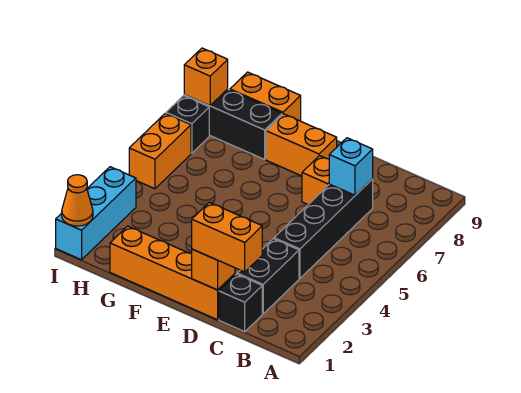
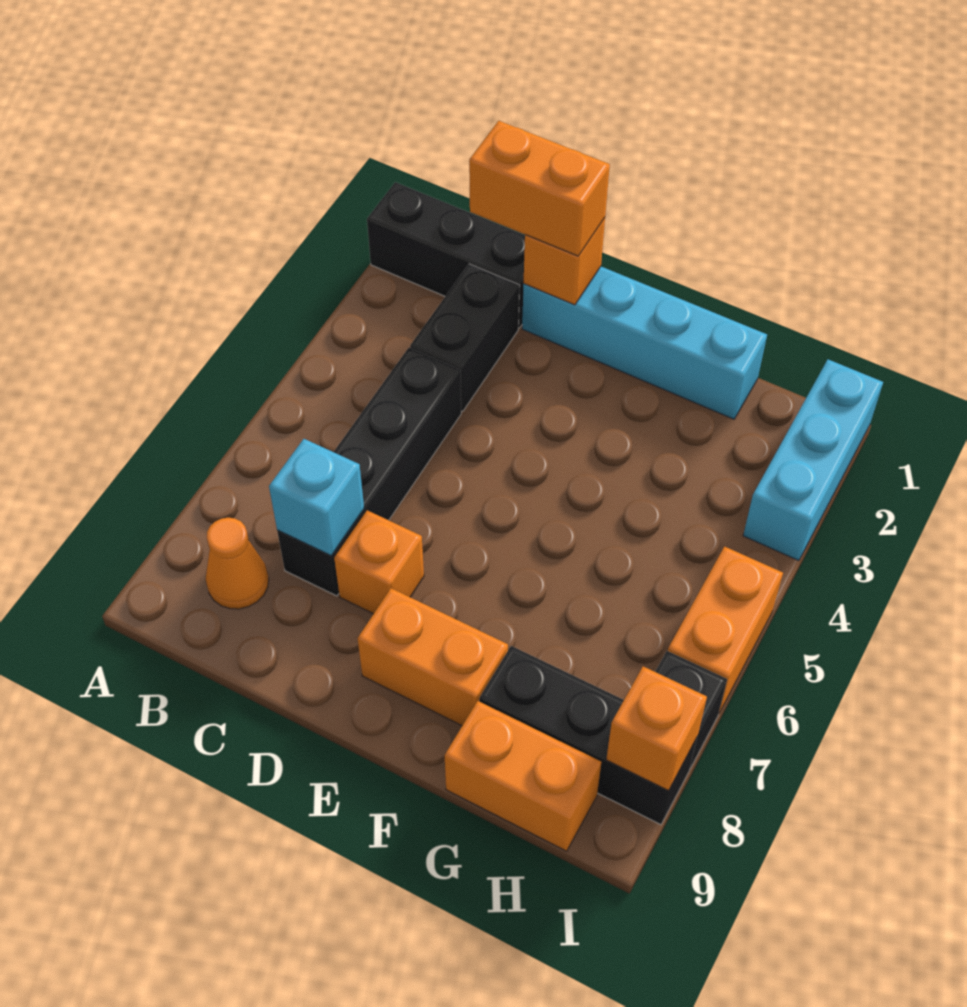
black brick C1 level 1 -> black brick A1:C1 level 1
orange brick D1:G1 level 1 -> cyan brick D1:G1 level 1
orange cone I1 level 2 -> orange cone B8 level 1

